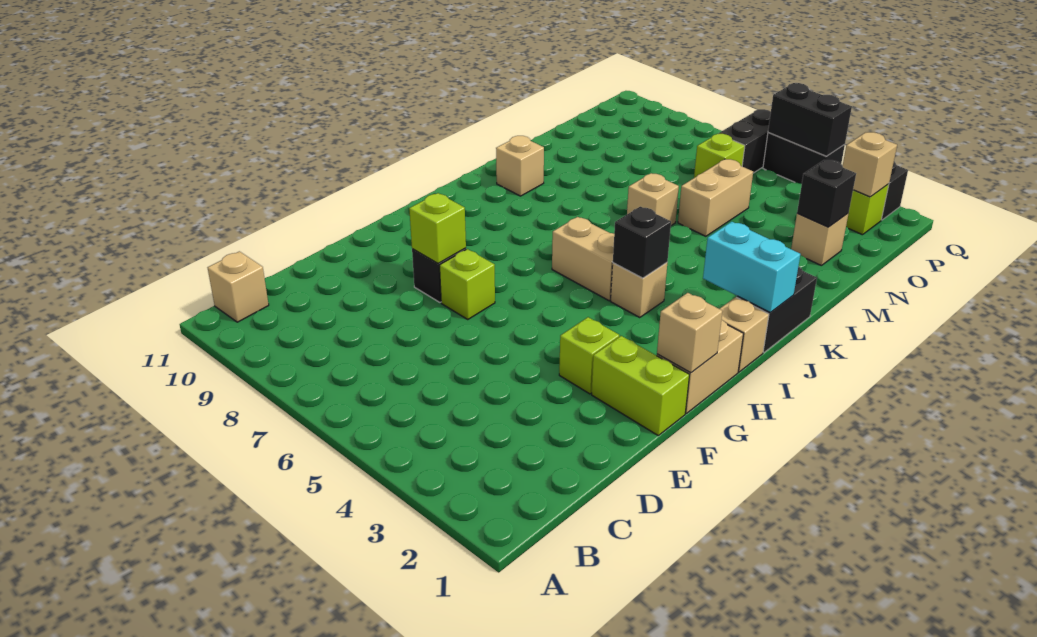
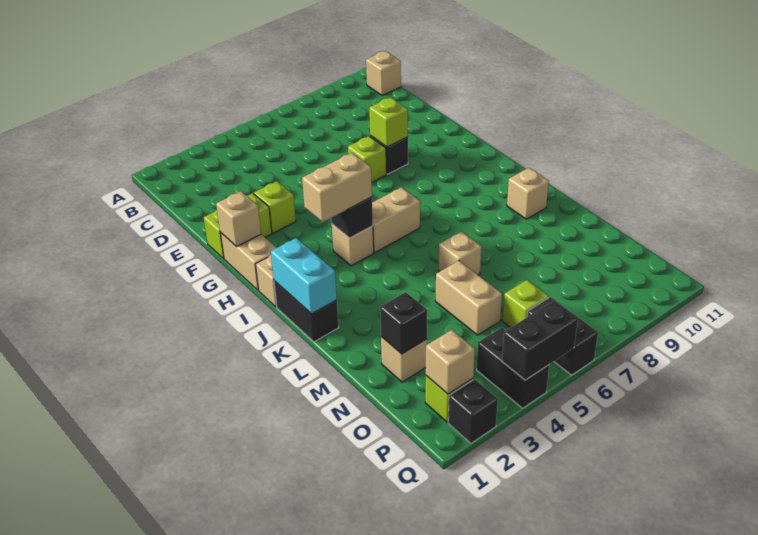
none -> tan brick I3:I4 level 3
cyan brick J1:J2 level 2 -> cyan brick J1:K1 level 2
black brick Q4:Q5 level 1 -> black brick P4:Q4 level 1

